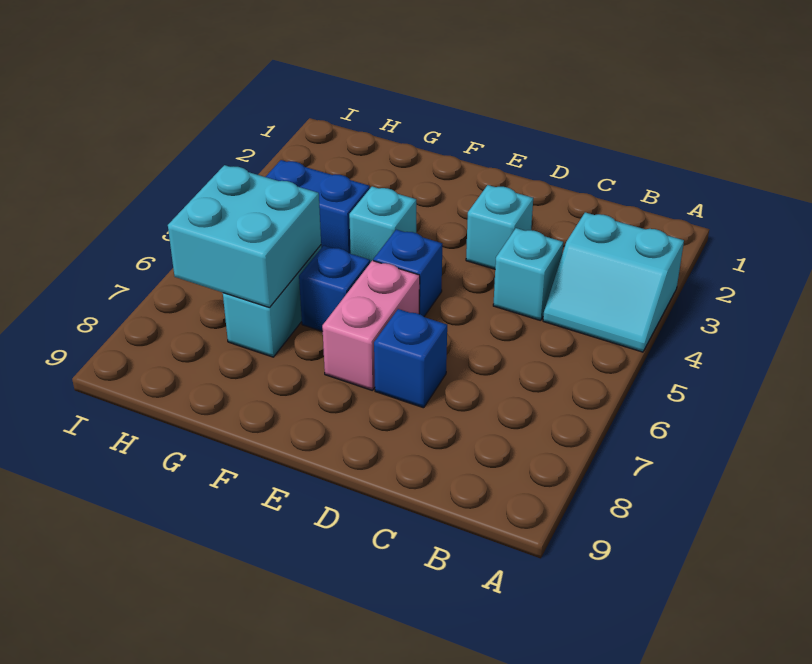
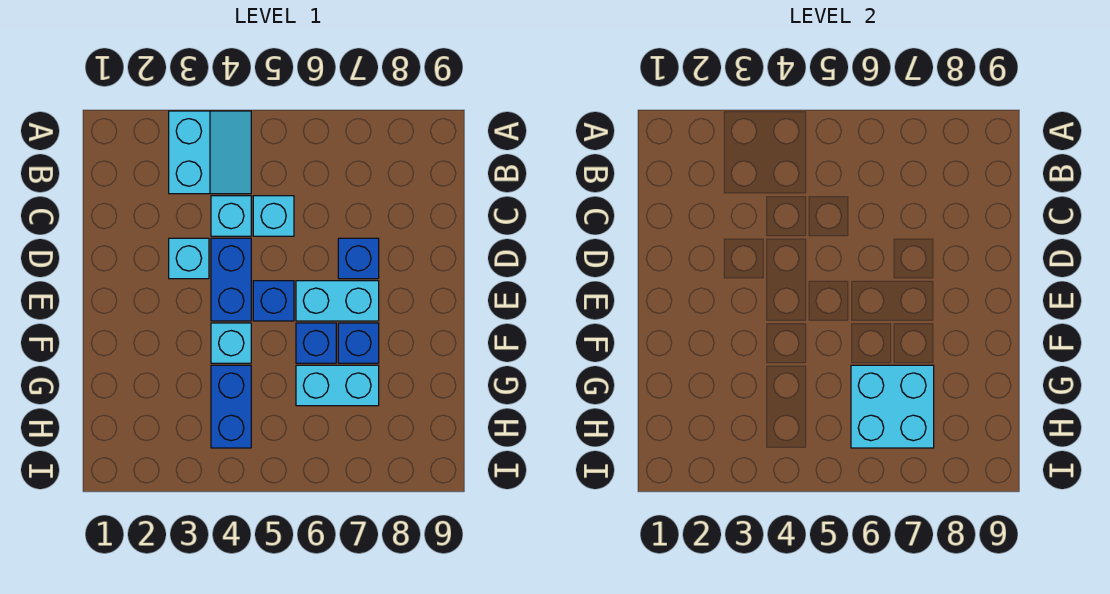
none -> cyan brick C5 level 1
none -> blue brick D4:E4 level 1
pink brick E6:E7 level 1 -> cyan brick E6:E7 level 1
none -> blue brick F7 level 1

